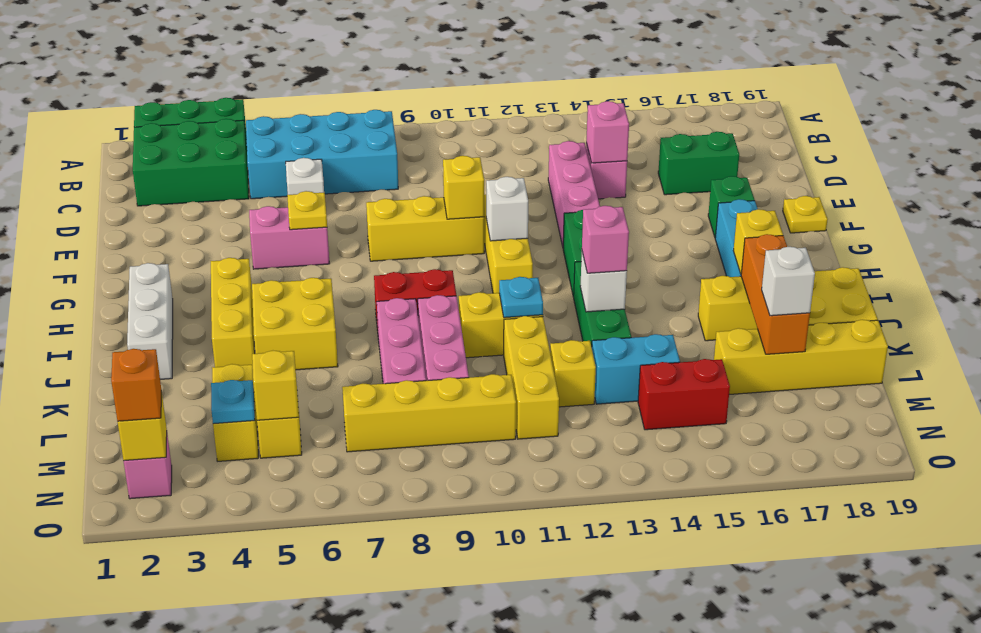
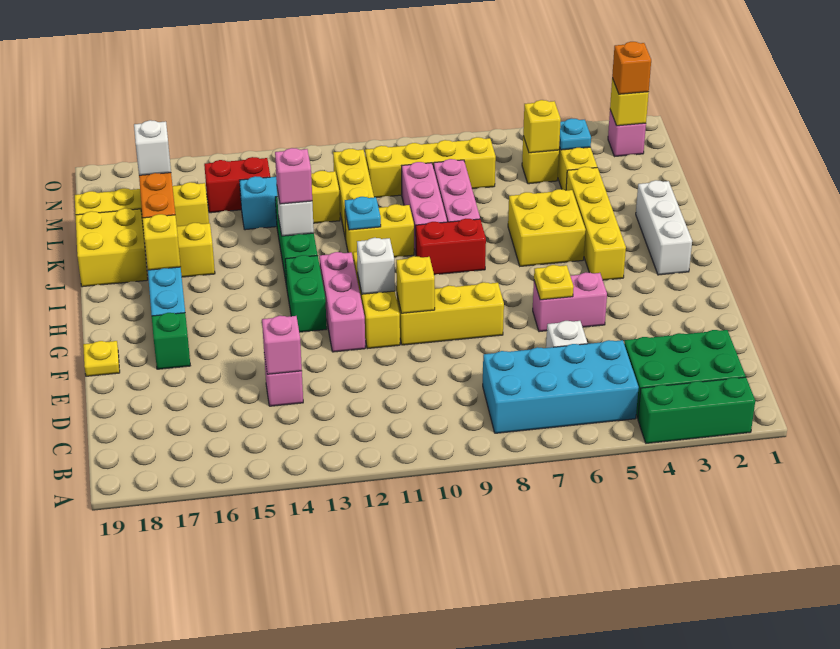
pink brick D13:F13 level 1 -> pink brick F12:H12 level 1
green brick D16:D17 level 1 -> none
yellow brick H4:J4 level 1 -> yellow brick H4:K4 level 1

